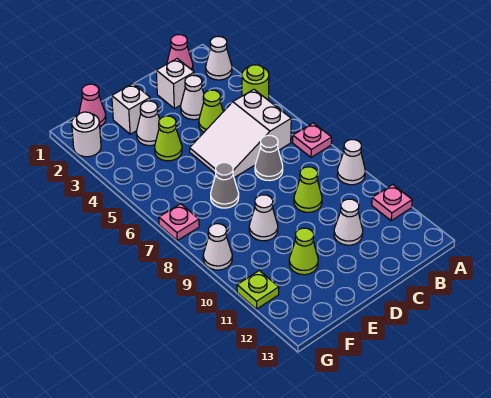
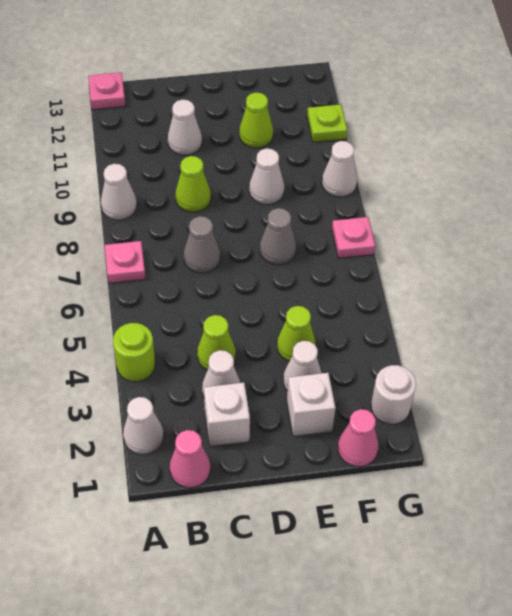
pink plate A11 level 1 -> pink plate A13 level 1
white slope B5:D6 level 1 top B -> none

